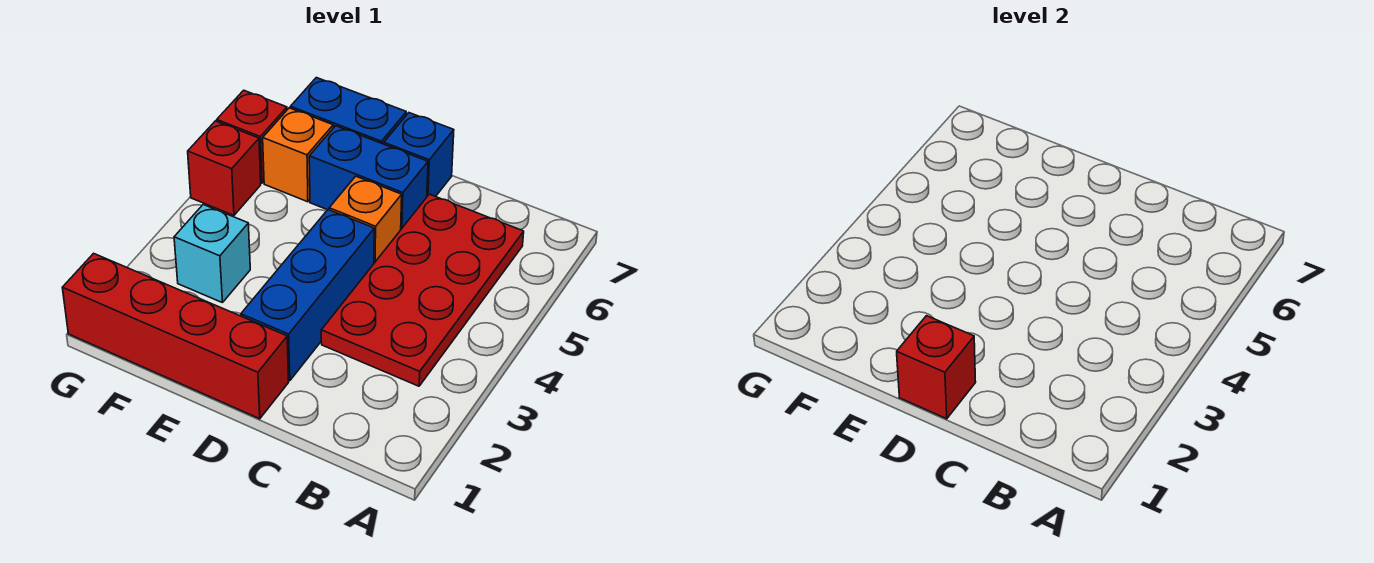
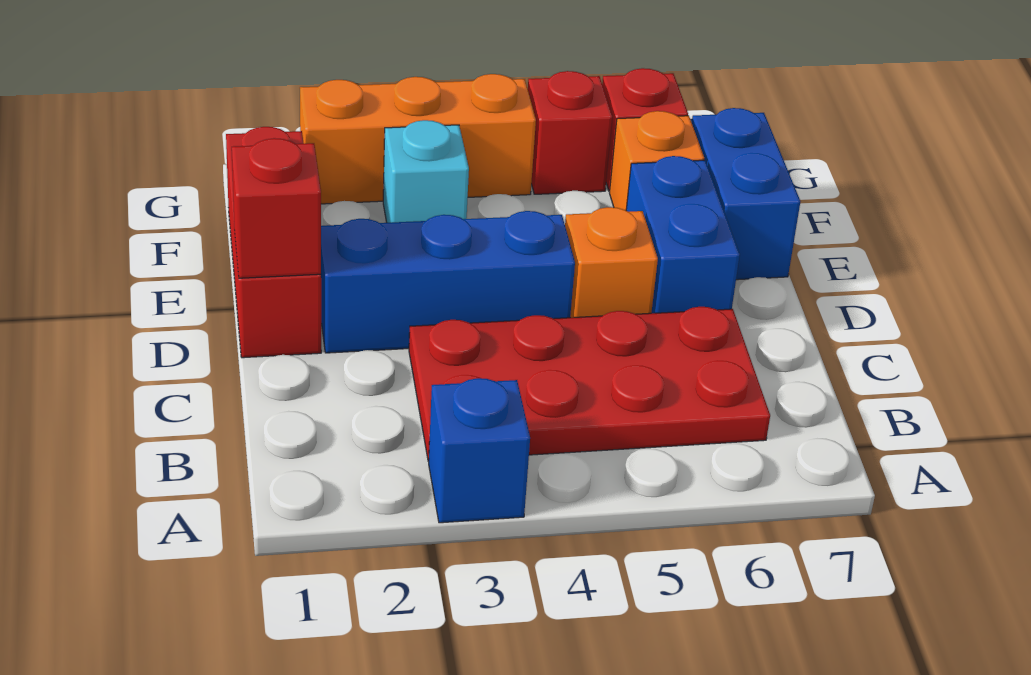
red brick D1:G1 level 1 -> red brick D1:F1 level 1
blue brick D7 level 1 -> blue brick A3 level 1
none -> orange brick G2:G4 level 1

